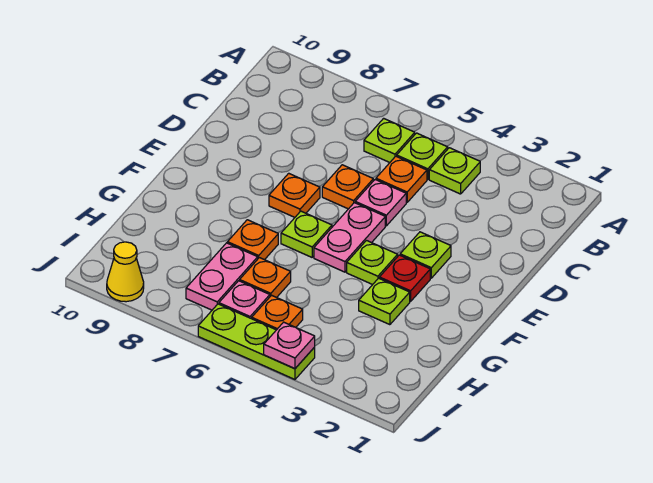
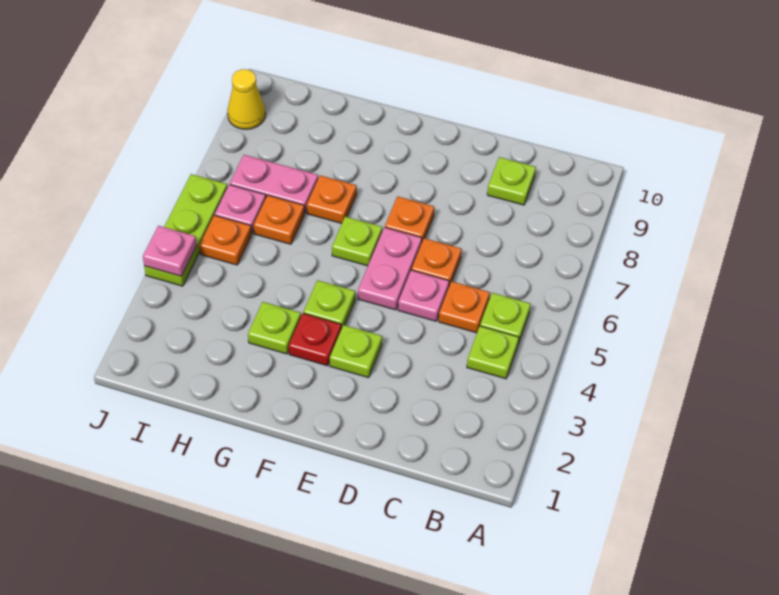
lime plate B6 level 1 -> lime plate C9 level 1
pink plate E5:F5 level 1 -> pink plate E5:E6 level 1

